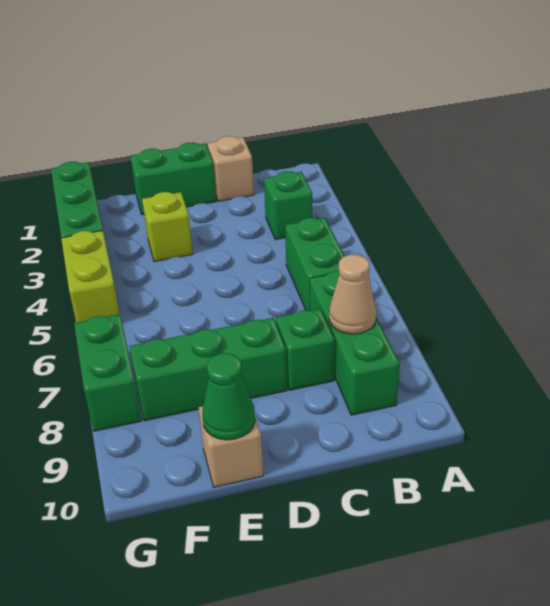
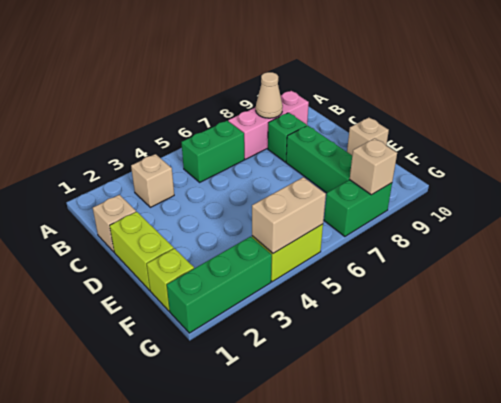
green brick B3 level 1 -> tan brick B3 level 1
green brick B7:B9 level 1 -> pink brick B7:B9 level 1
green brick D1:E1 level 1 -> lime brick D1:E1 level 1
lime brick E3 level 1 -> lime brick F1 level 1
green cone E10 level 2 -> none
none -> tan brick G4:G5 level 2
none -> tan brick G8 level 2

